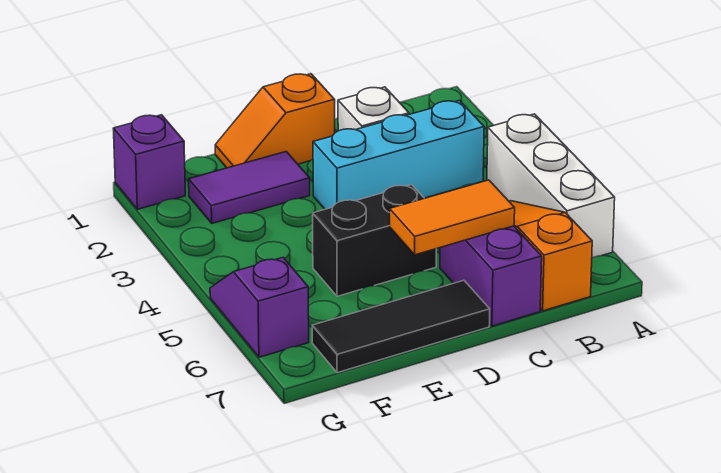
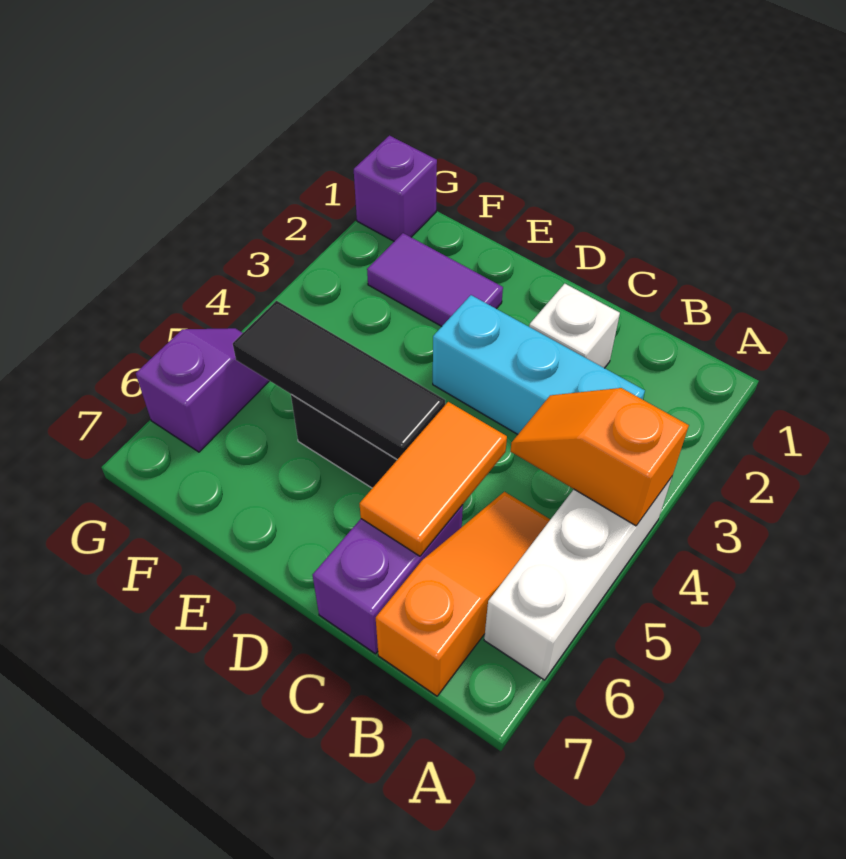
orange tile C6:D6 level 2 -> orange tile C5:C6 level 2
orange slope D1:E1 level 1 top D -> orange slope A4:B4 level 2 top A
black tile D7:F7 level 1 -> black tile D5:F5 level 2

